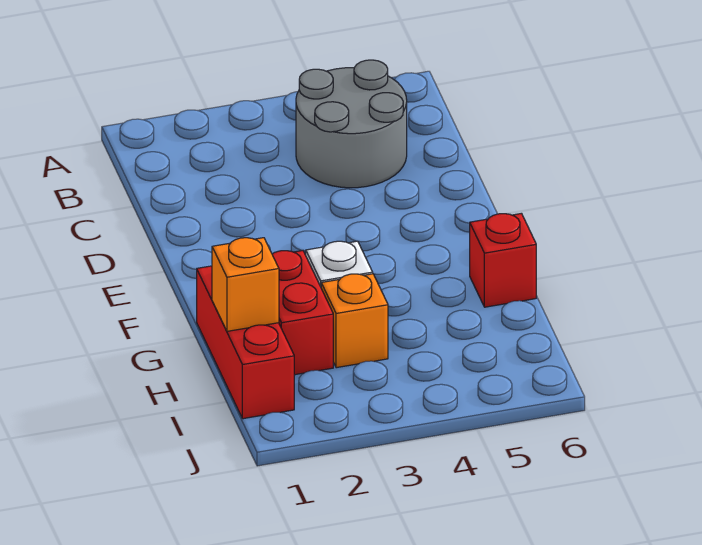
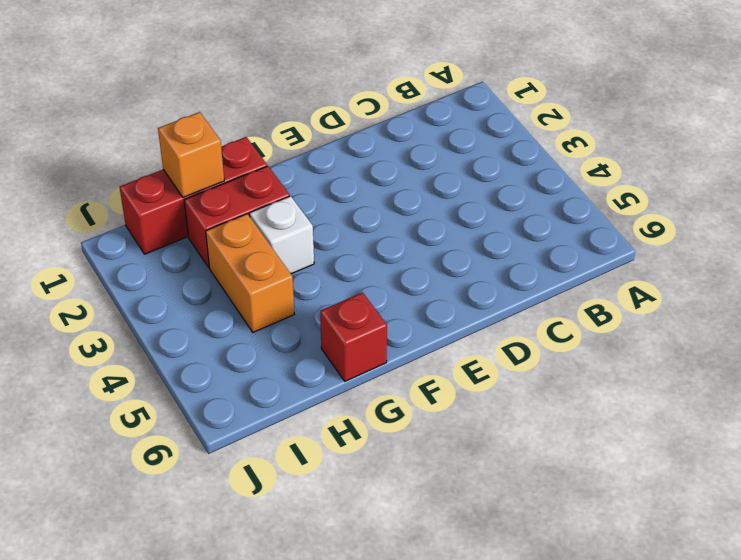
grey round brick B4:C5 level 1 -> none
orange brick H3 level 1 -> orange brick H3:H4 level 1

